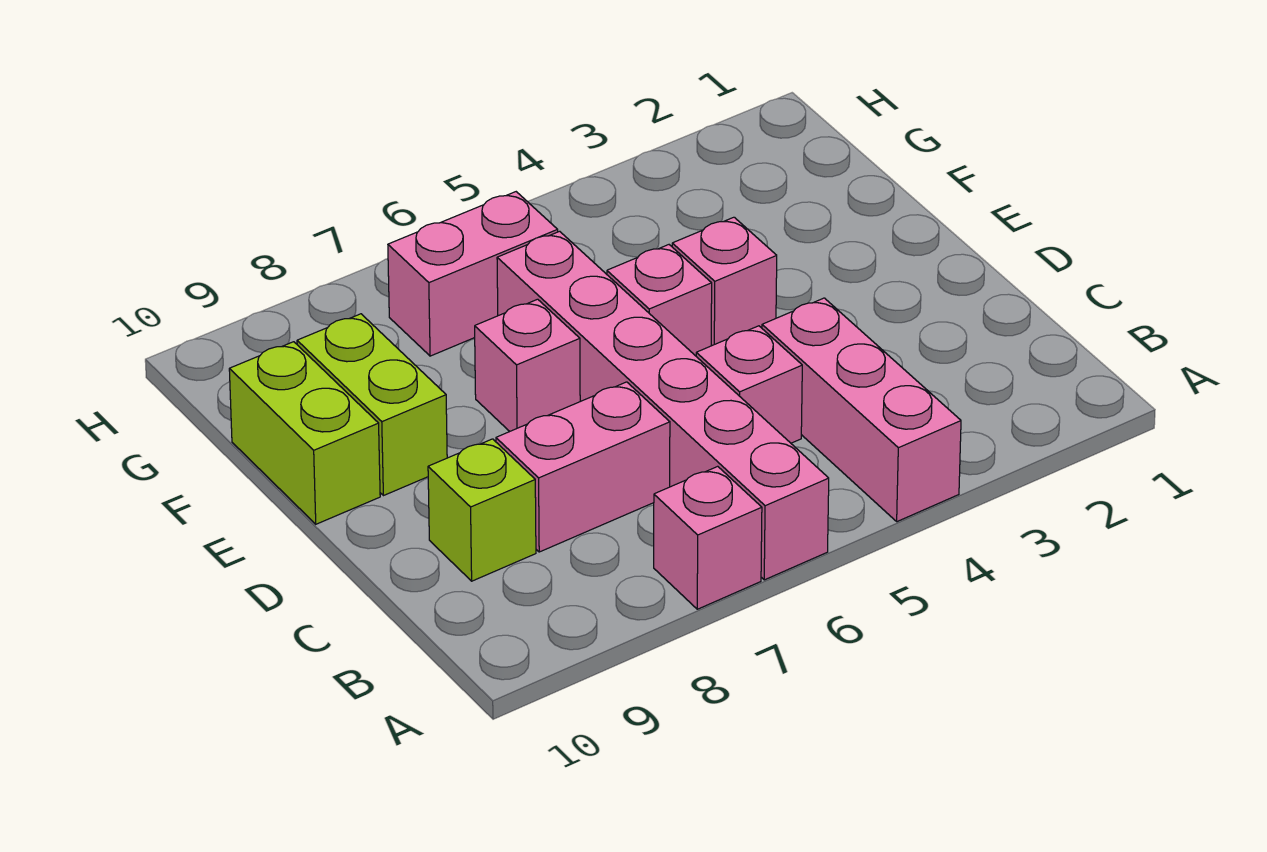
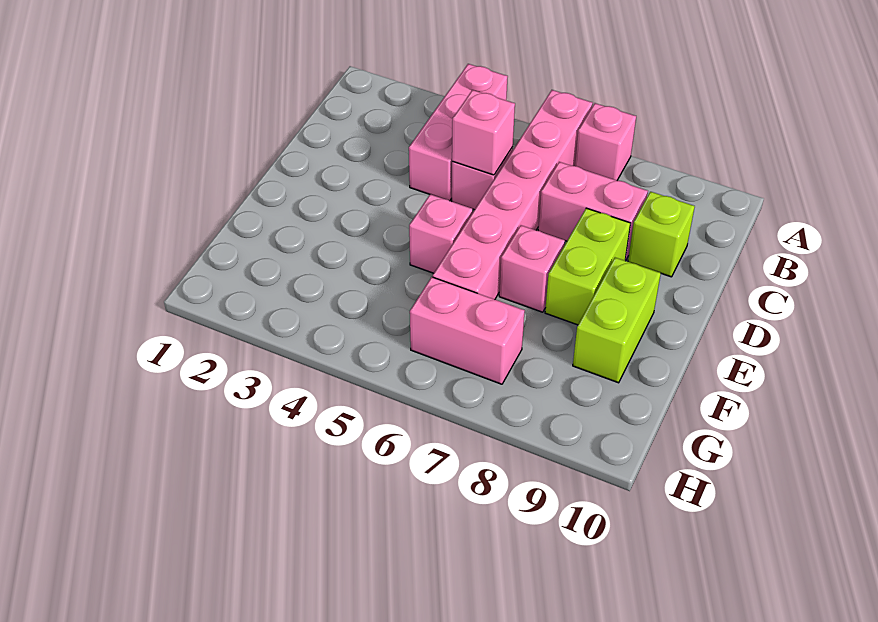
pink brick E4 level 1 -> pink brick C5 level 2
lime brick E10:F10 level 1 -> lime brick D8:E8 level 1

